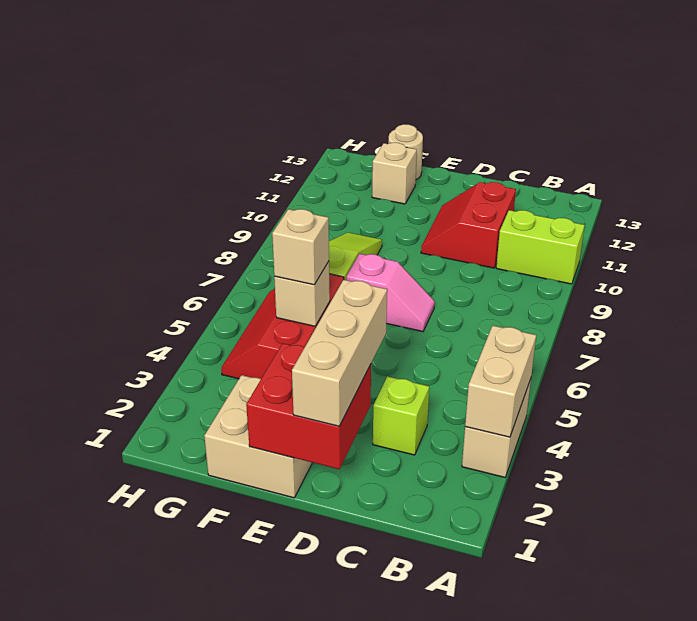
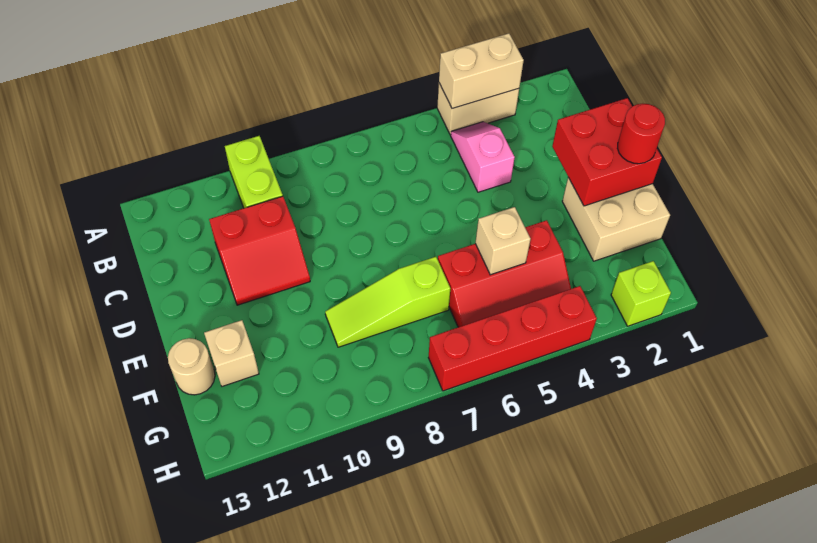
lime brick C3 level 1 -> lime brick H2 level 1
tan brick D1:D3 level 3 -> none
pink slope D7:E7 level 1 top E -> pink slope B4:C4 level 1 top C
none -> red round brick E1 level 3
tan brick F5 level 3 -> none
none -> red brick H4:H7 level 1

